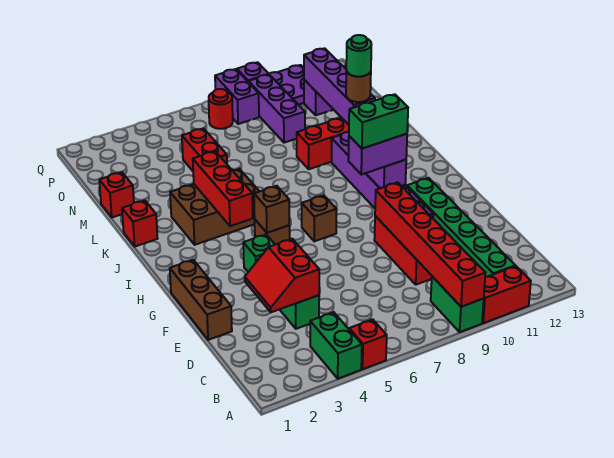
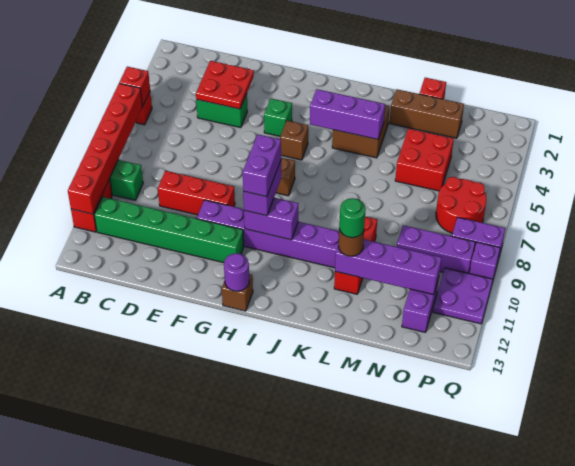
green brick A4:B4 level 1 -> none
red brick A9:F9 level 2 -> red brick A6:A11 level 2
red slope D3:E4 level 2 top 4 -> red plate D3:E4 level 2
brown brick E1:G1 level 1 -> brown brick L2:N2 level 1
brown brick H5 level 2 -> brown brick H13 level 1
green brick H9:H10 level 4 -> purple brick H9:H10 level 4
none -> purple round brick H13 level 2
red brick I4:K4 level 2 -> purple brick I4:K4 level 2
brown brick J3:K5 level 1 -> brown brick J3:K4 level 1
red brick K1 level 1 -> red brick A5 level 2
red brick M5:N5 level 1 -> red brick M4:N5 level 1
red round brick P7 level 1 -> red round brick O6:P7 level 1

